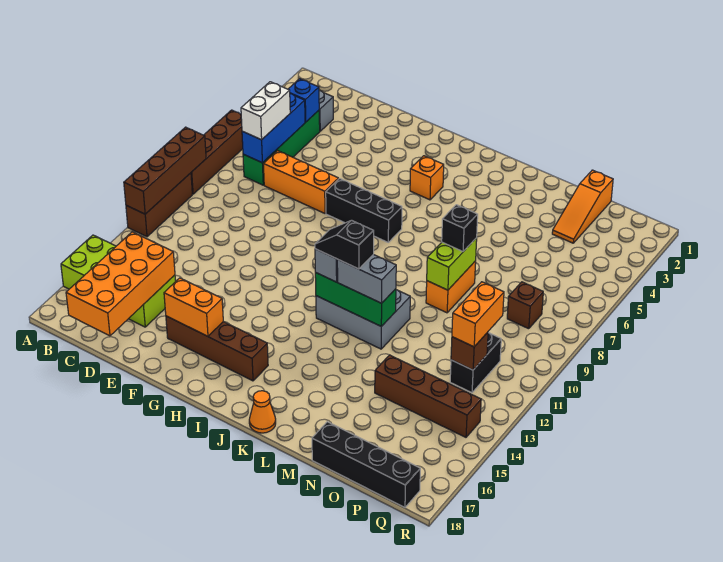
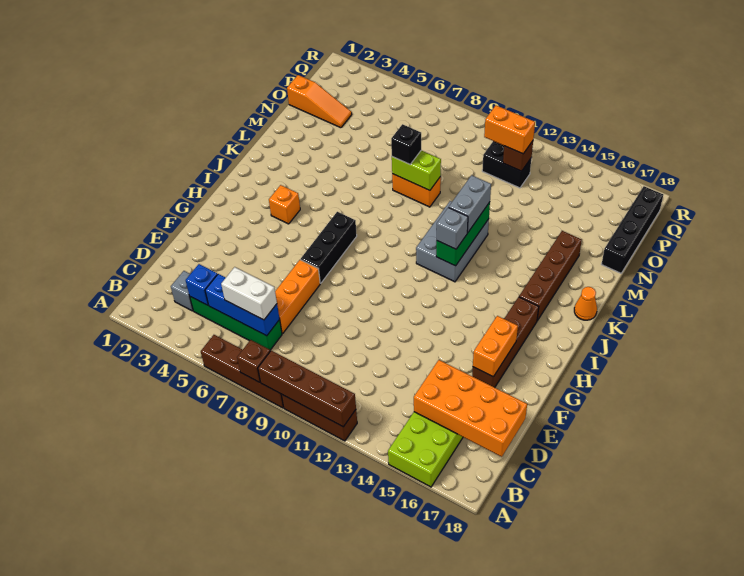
black slope J12:K12 level 4 top K -> none
brown brick N14:Q14 level 1 -> brown brick J16:M16 level 1
brown brick P8 level 1 -> brown brick A8 level 2

